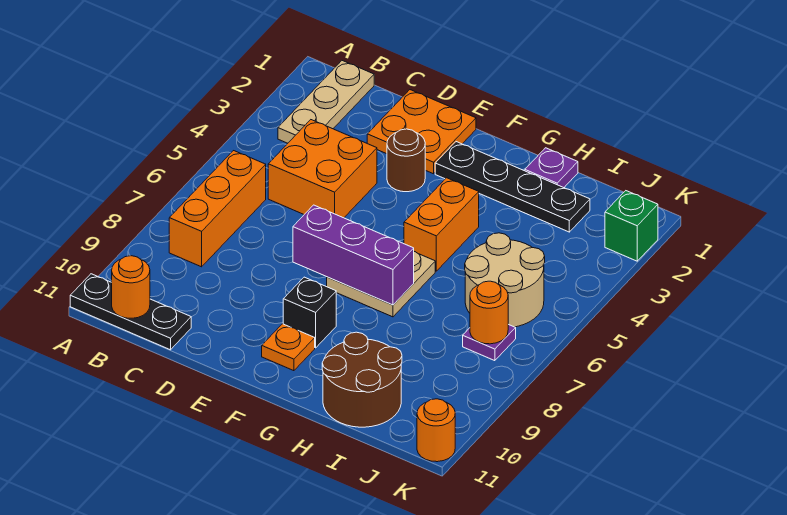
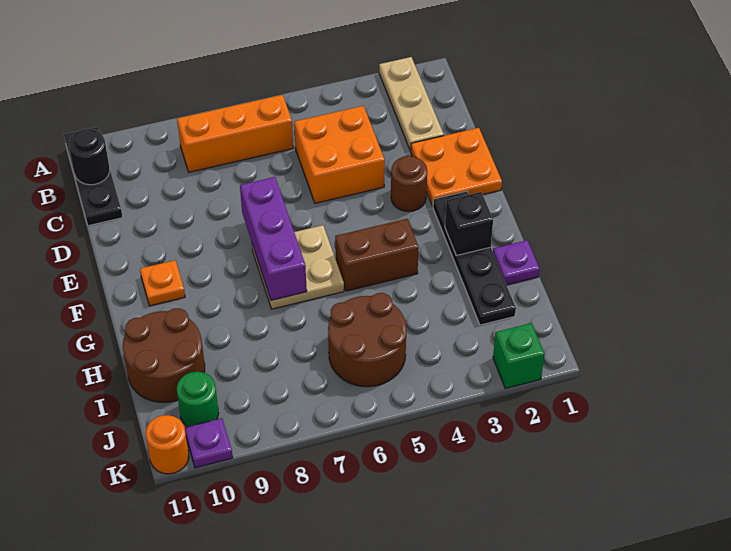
tan plate B1:B3 level 1 -> tan plate A2:C2 level 1
orange round brick B11 level 2 -> black round brick B11 level 2
black brick F9 level 1 -> black brick G2 level 2
orange brick G4:G5 level 1 -> brown brick G4:G5 level 1
tan round brick I5:J6 level 1 -> brown round brick I5:J6 level 1
purple plate J7 level 1 -> purple plate K10 level 1
orange round brick J7 level 2 -> none
none -> green round brick J10 level 1

